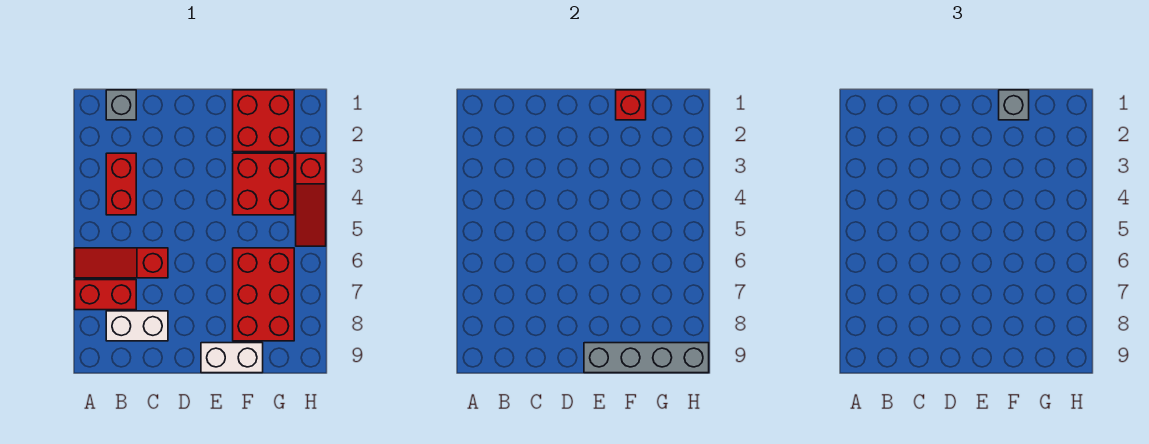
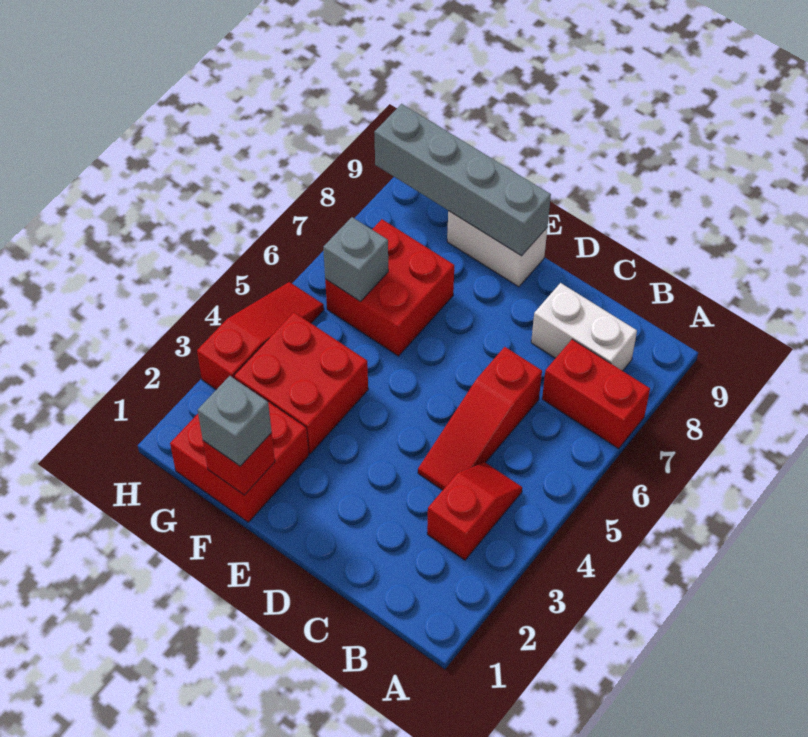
red slope A6:C6 level 1 top C -> red slope C4:C6 level 1 top 6
grey brick B1 level 1 -> grey brick G6 level 2
red brick B3:B4 level 1 -> red slope B3:B4 level 1 top 3
red brick F6:G8 level 1 -> red brick F6:G7 level 1

